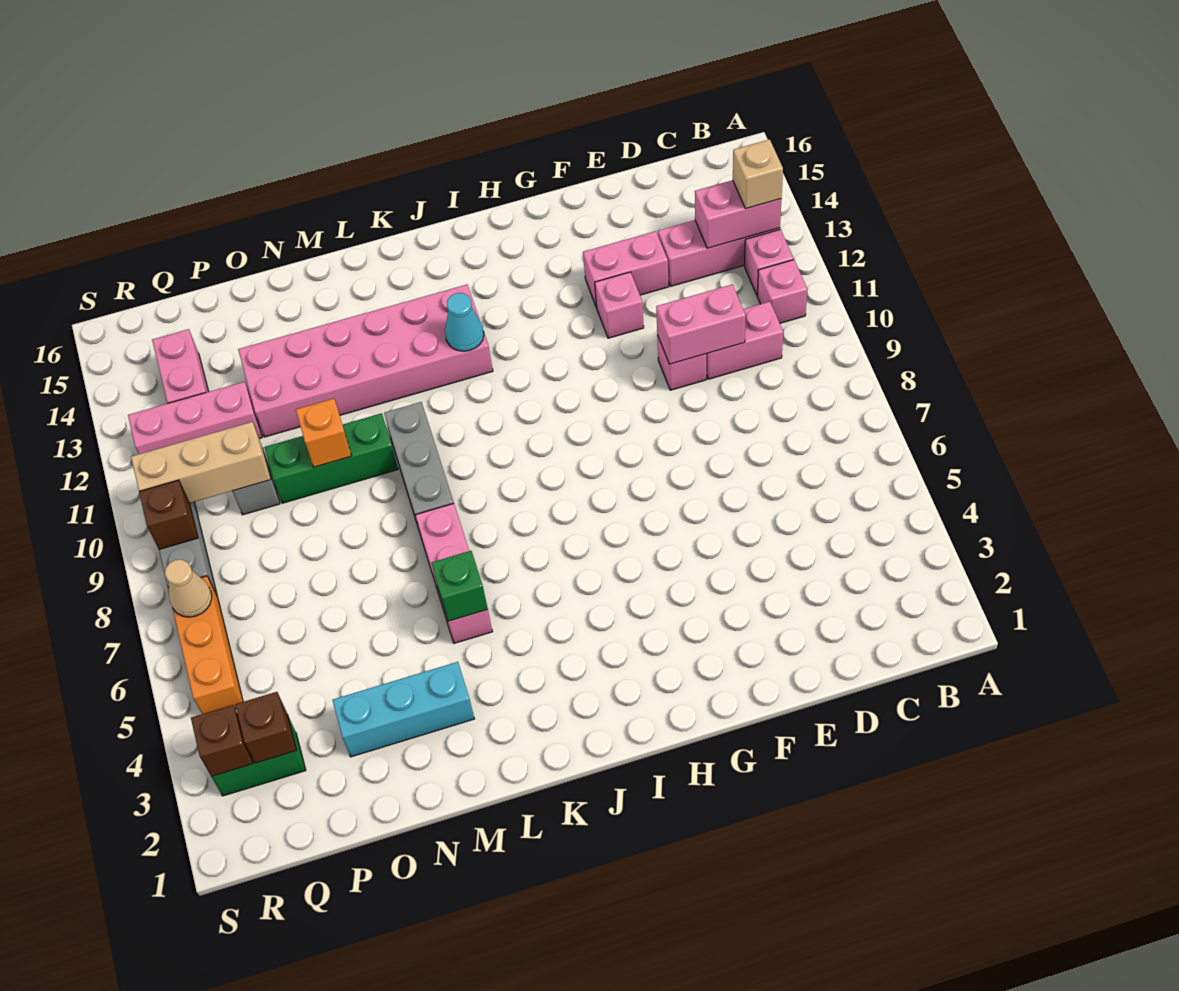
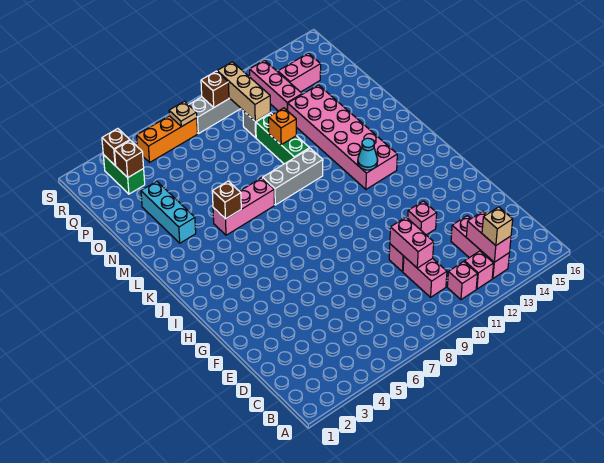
pink brick E13:F13 level 1 -> none
green brick L5 level 2 -> brown brick L5 level 2
tan cone R7 level 2 -> tan plate R7 level 2

